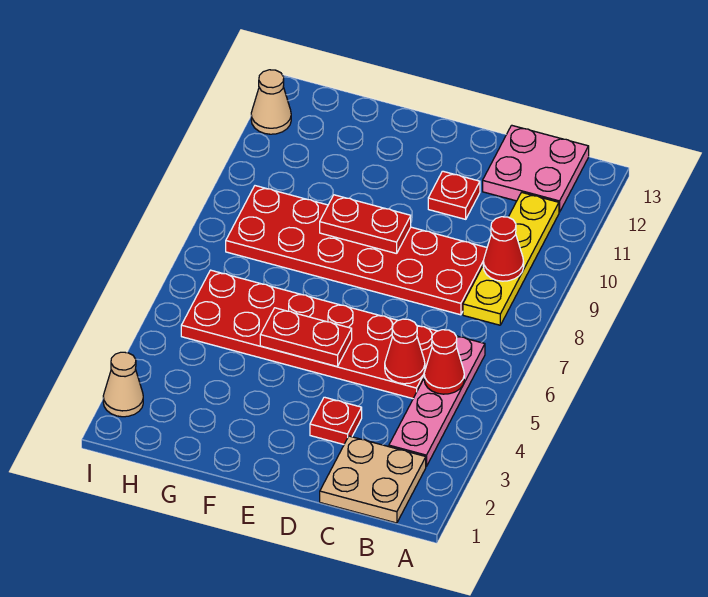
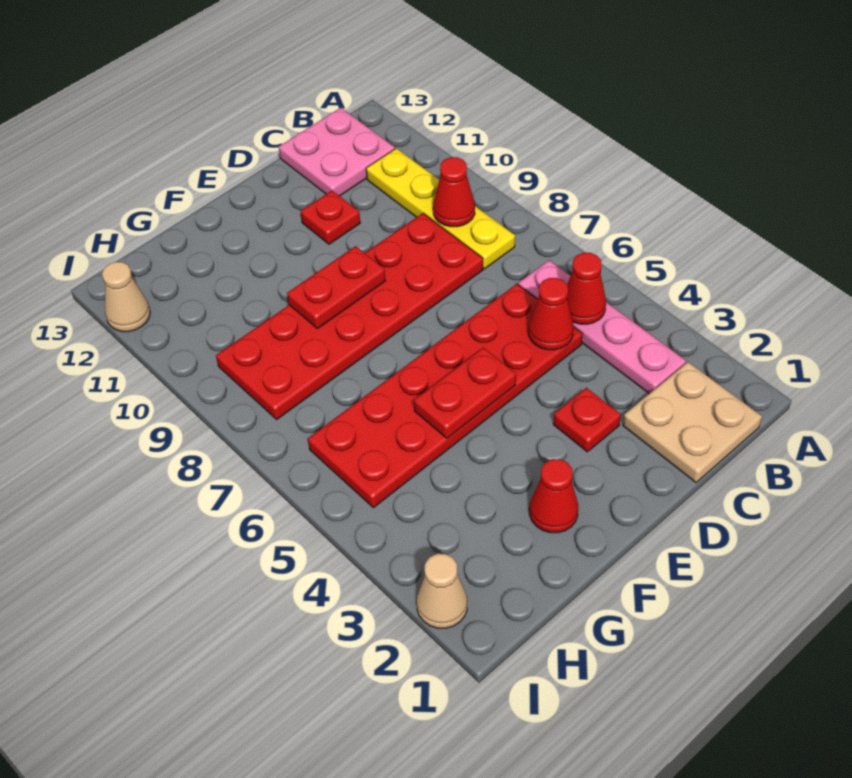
none -> red cone F2 level 1

